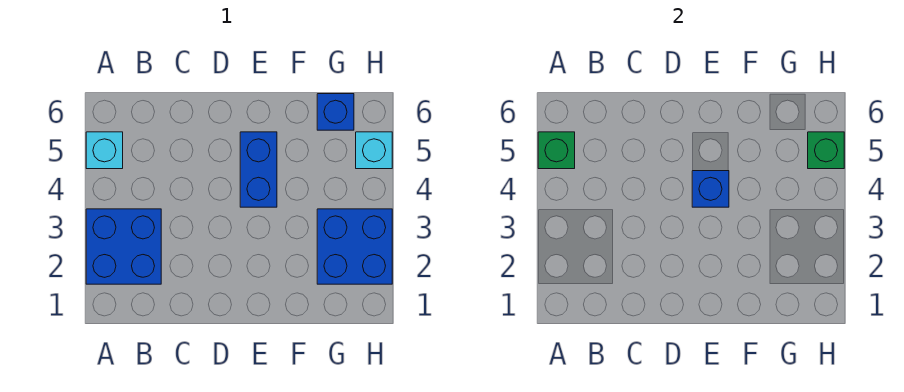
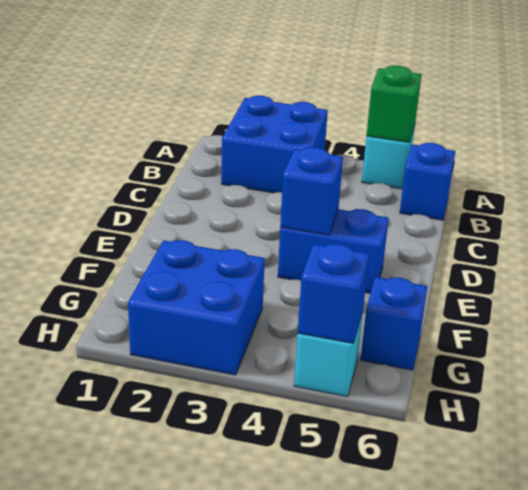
none -> blue brick B6 level 1
green brick H5 level 2 -> blue brick H5 level 2

